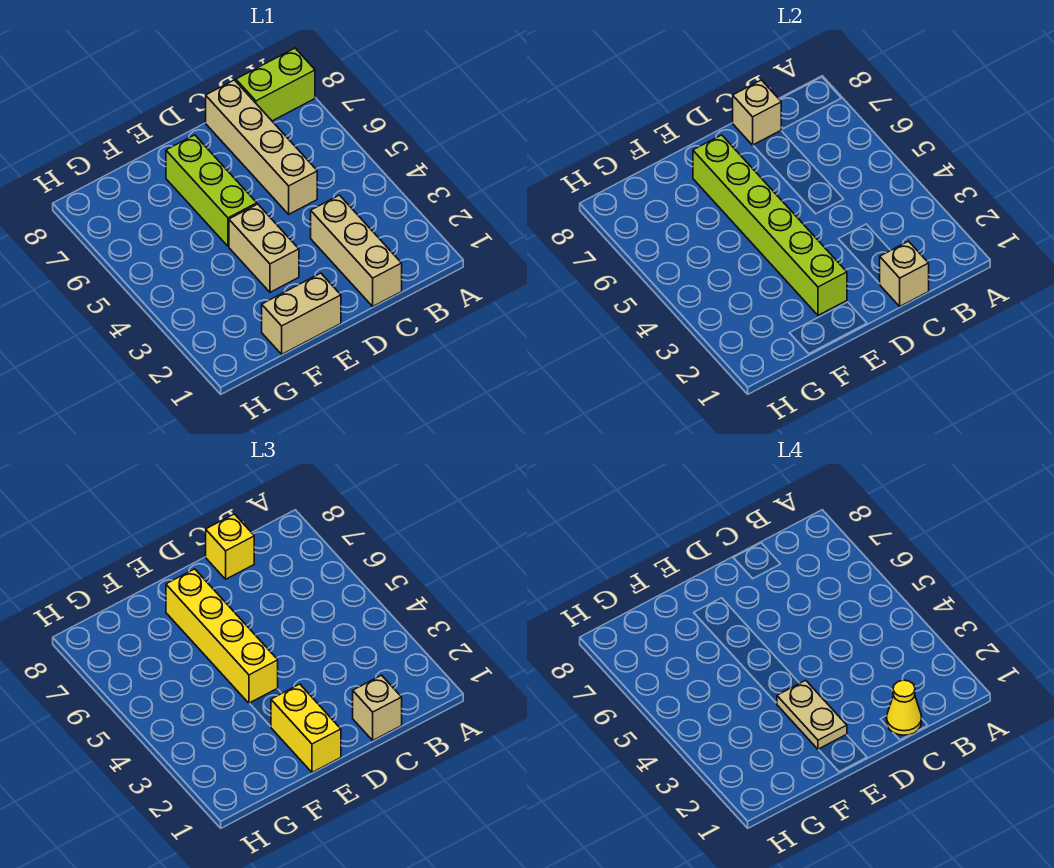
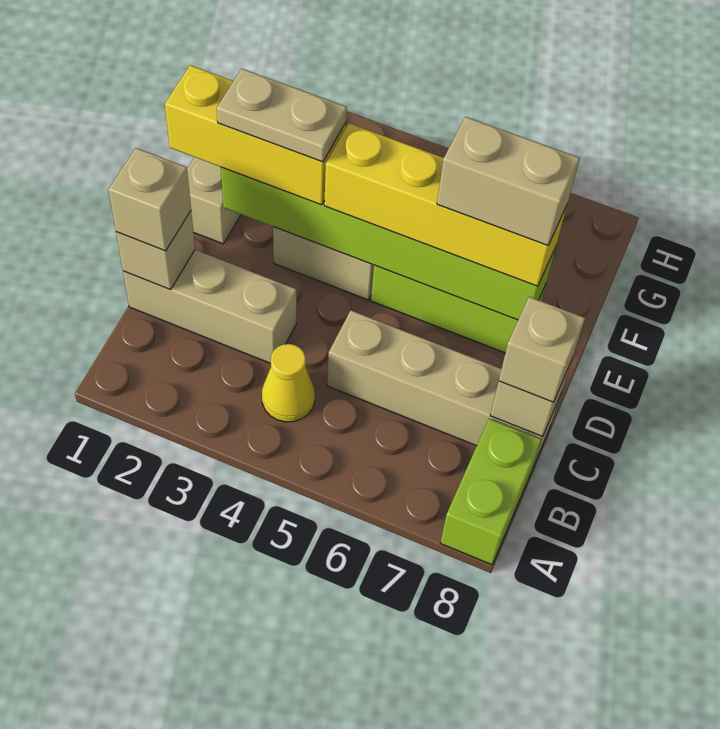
yellow cone C1 level 4 -> yellow cone B4 level 1
yellow brick C8 level 3 -> tan brick C8 level 3
yellow brick E1:E2 level 3 -> yellow brick E1:E3 level 3
none -> tan brick E6:E7 level 4

